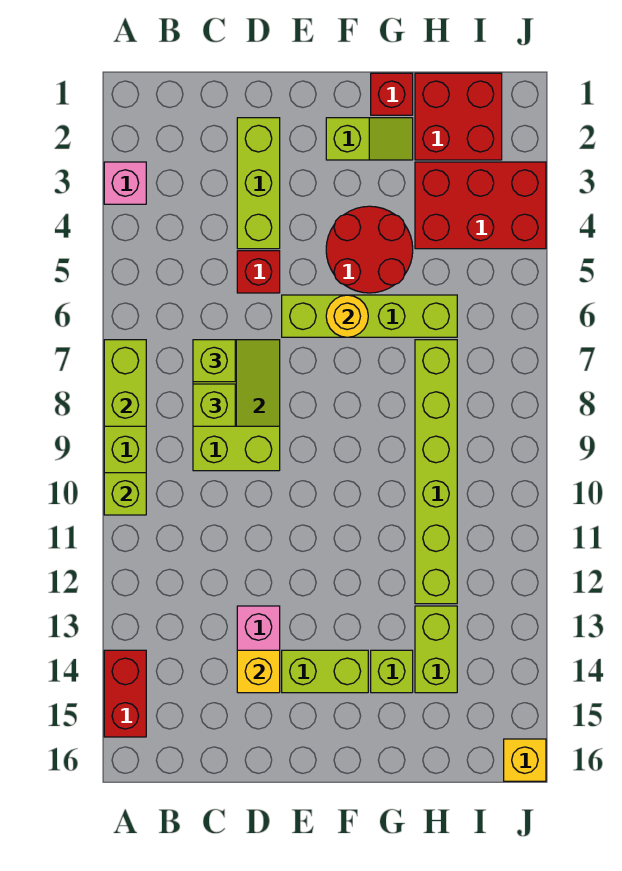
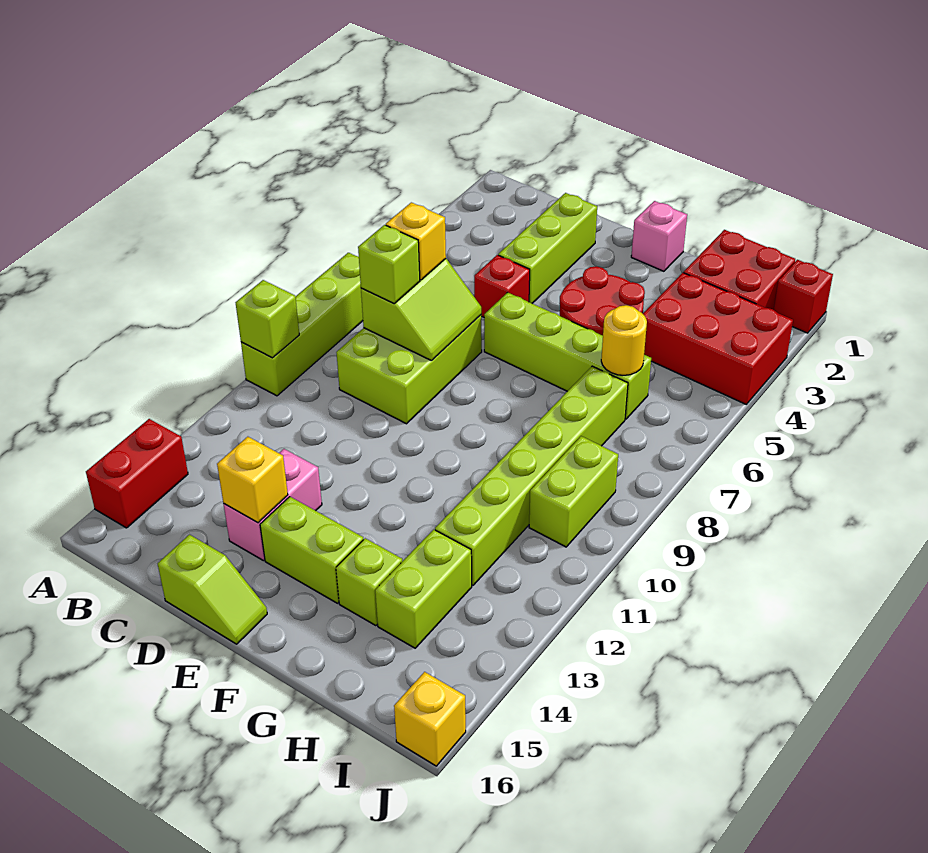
pink brick A3 level 1 -> pink brick F1 level 1
lime brick A7:A8 level 2 -> lime brick I9:I10 level 1
lime brick C7 level 3 -> yellow brick C7 level 3
lime slope F2:G2 level 1 top F -> lime slope D16:E16 level 1 top D
yellow round brick F6 level 2 -> yellow round brick H6 level 2
red brick G1 level 1 -> red brick J1 level 1

